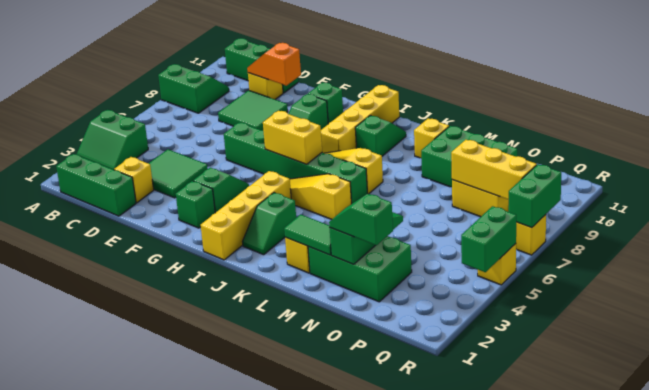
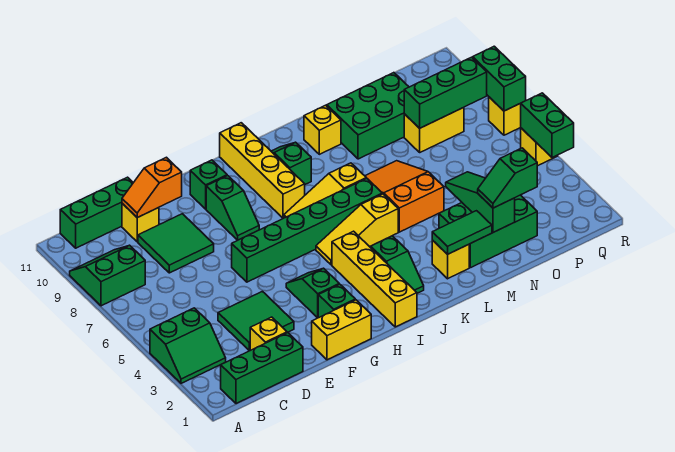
yellow brick H6:I6 level 2 -> yellow brick F1:G1 level 1
none -> orange slope L5:M7 level 1 top 5
yellow brick O8:Q8 level 2 -> green brick O8:Q8 level 2

